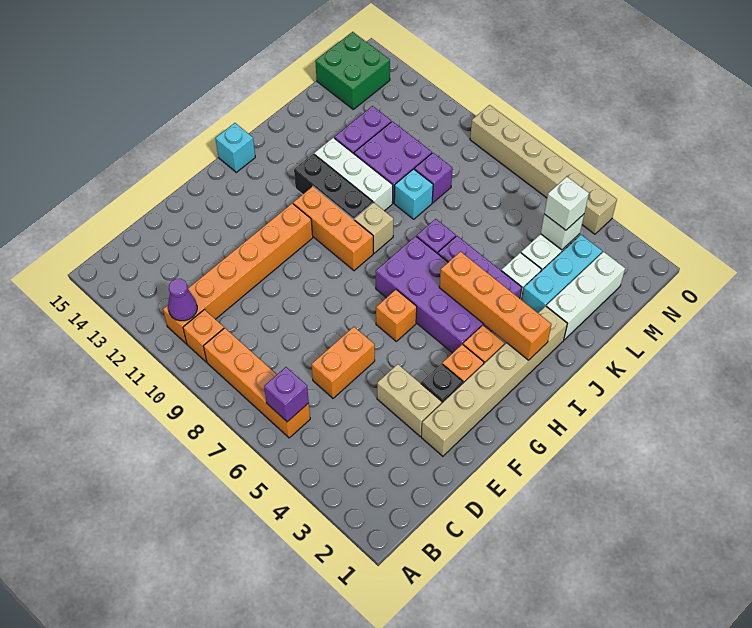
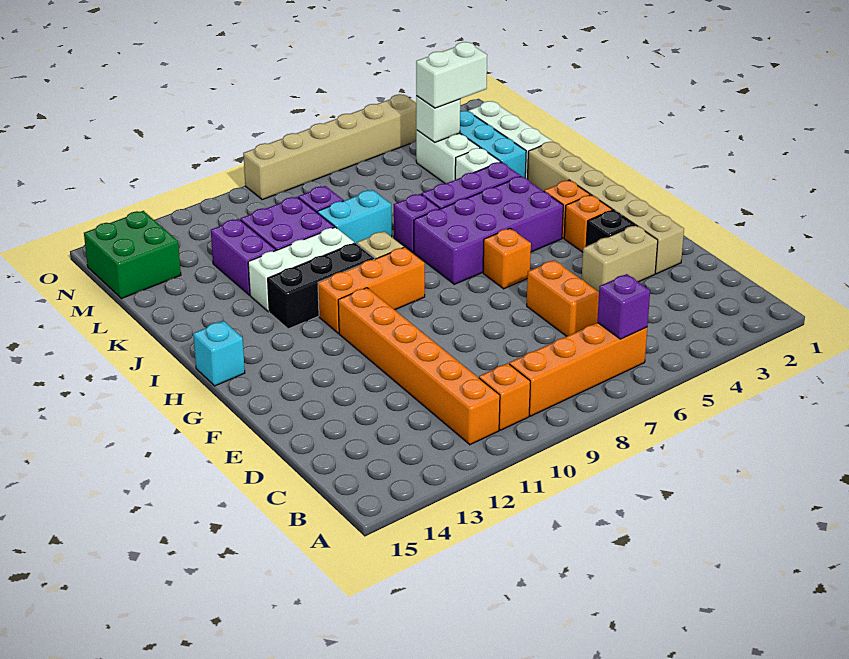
purple cone B11 level 2 -> none
orange brick I2:I5 level 2 -> none
cyan brick K9 level 1 -> cyan brick K8:K9 level 1
white brick M4 level 3 -> white brick M3:M4 level 3

